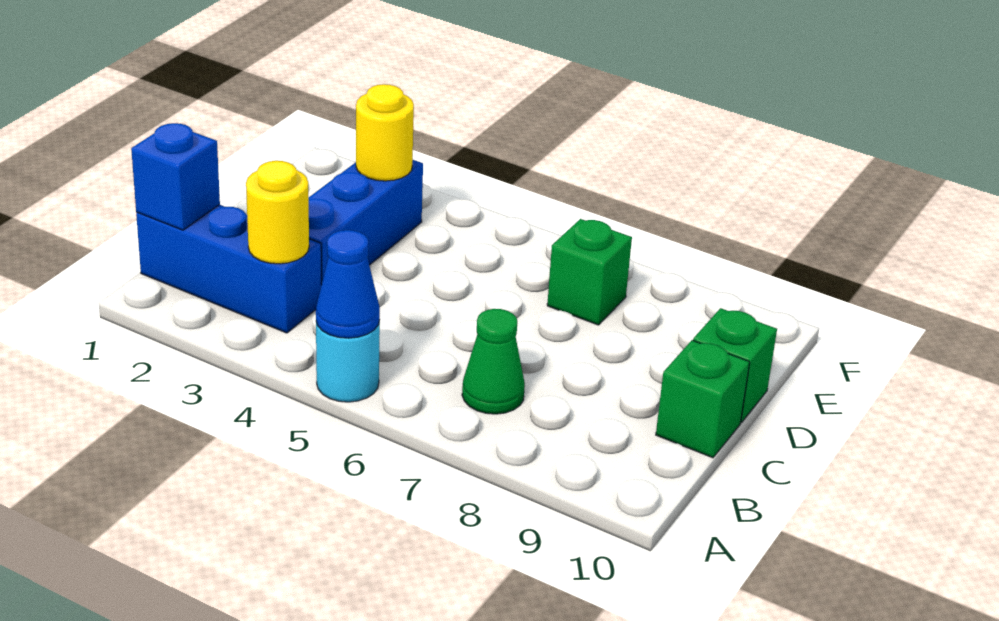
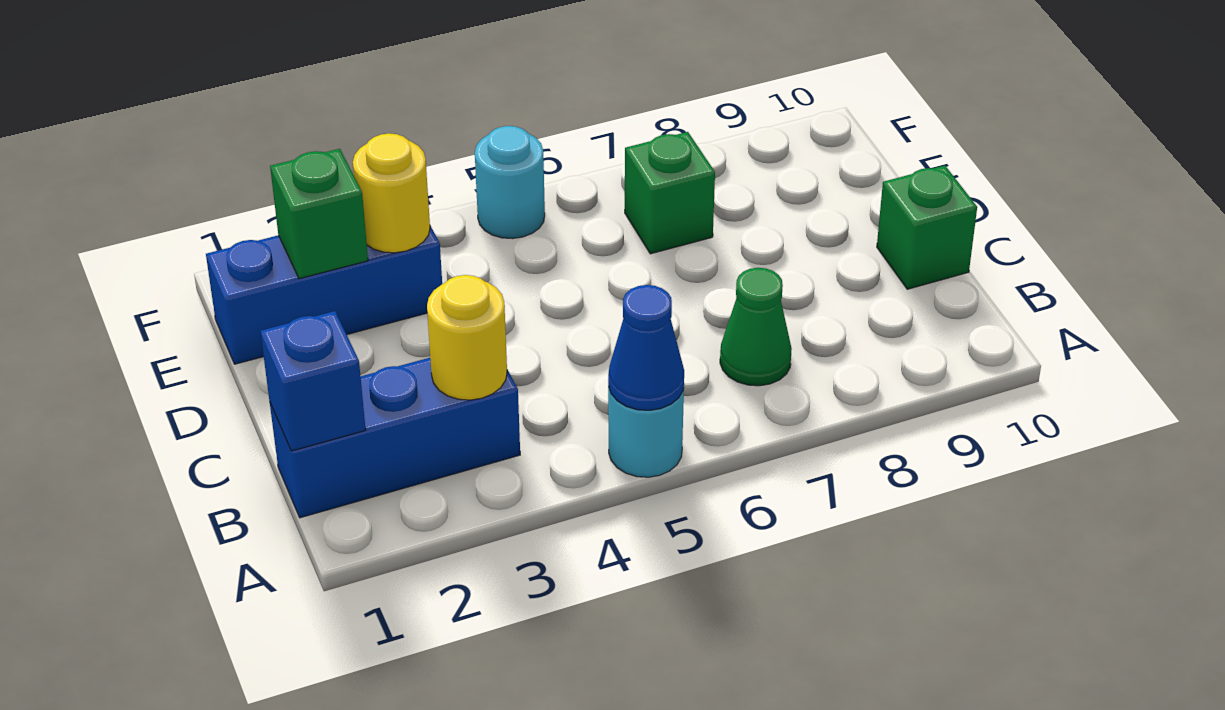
blue brick C3:E3 level 1 -> blue brick E1:E3 level 1
green brick D10 level 1 -> green brick E2 level 2
none -> cyan round brick F5 level 1

